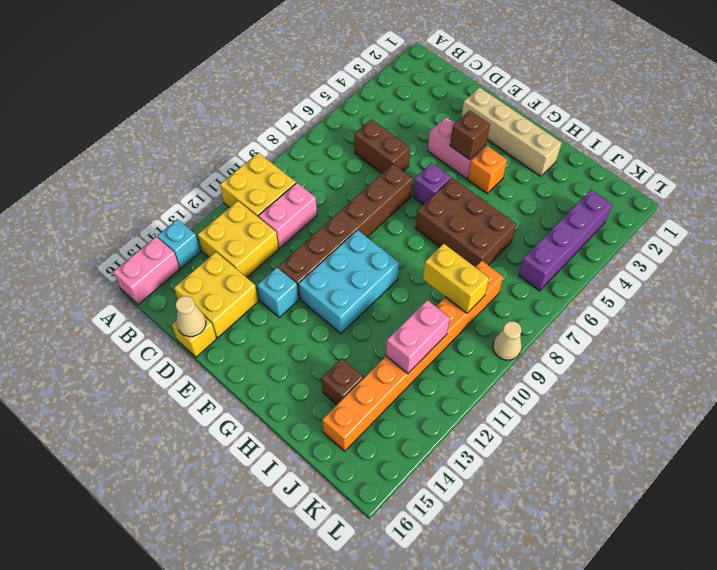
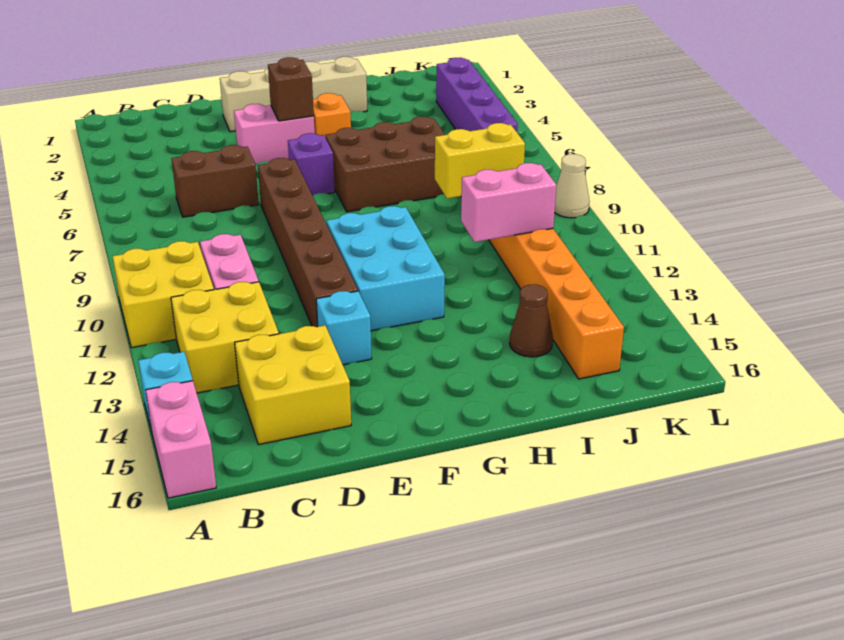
yellow brick D16 level 1 -> none
tan cone D16 level 2 -> none
brown brick I14 level 1 -> brown cone I14 level 1
pink brick J11:J12 level 2 -> pink brick I11:J11 level 2

